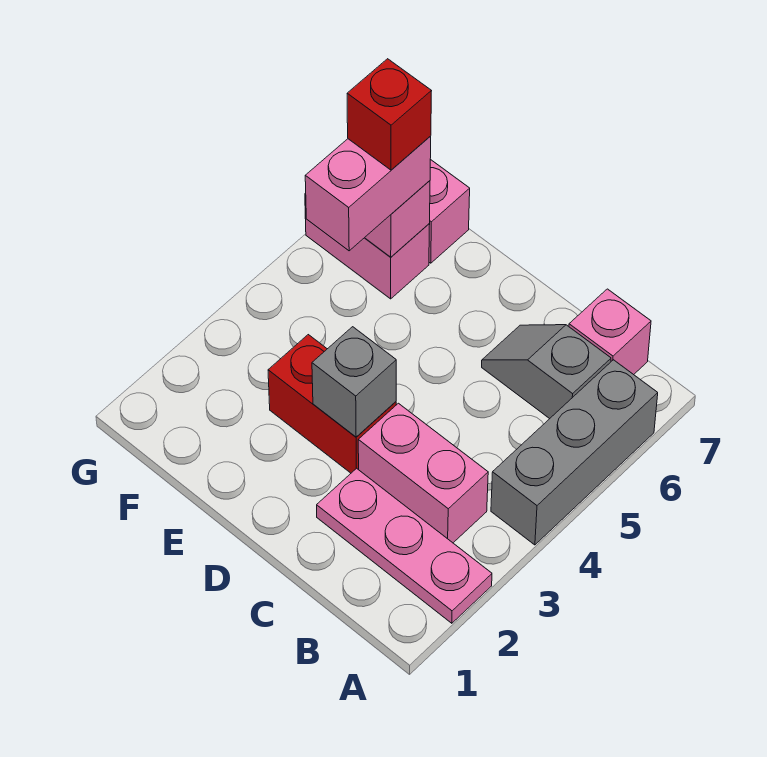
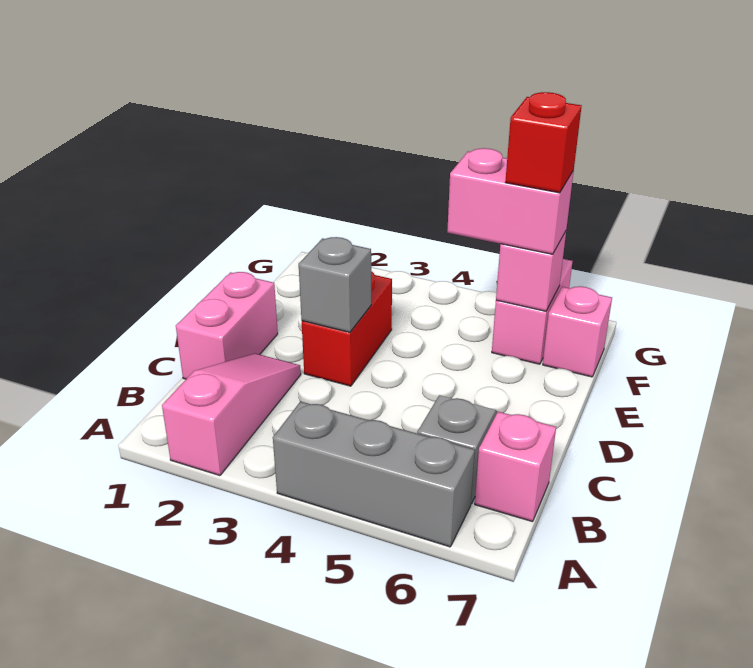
pink plate A2:C2 level 1 -> pink slope A2:C2 level 1 top A
pink brick B3:C3 level 1 -> pink brick C1:D1 level 1

